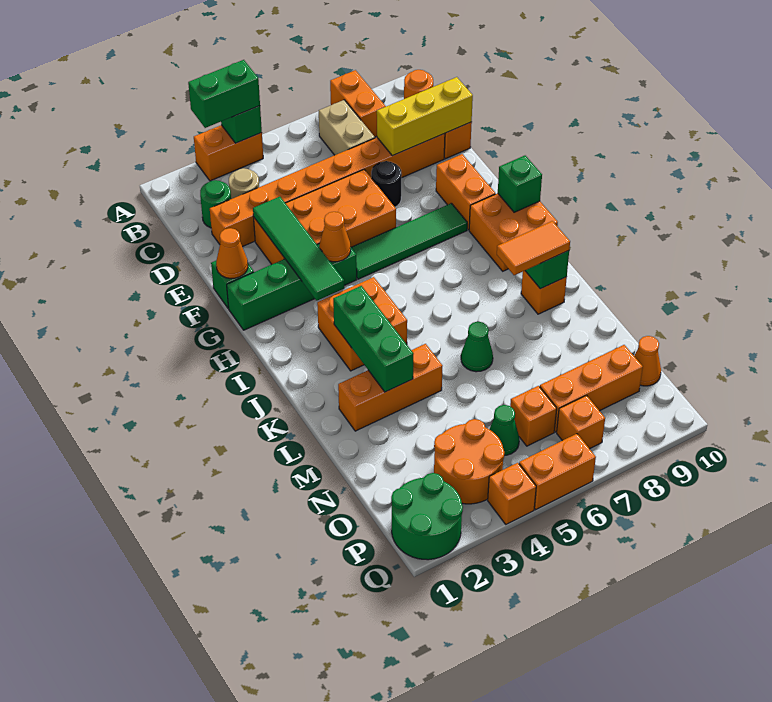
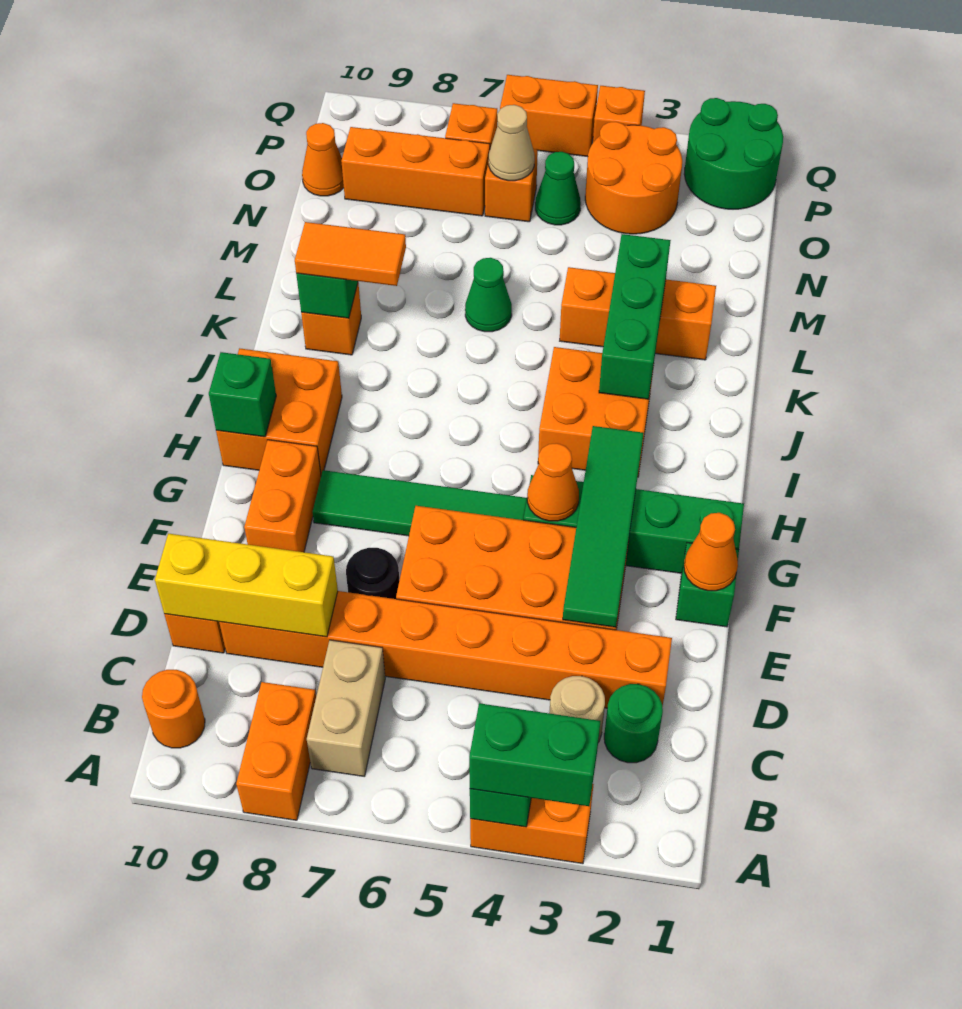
none -> tan cone O6 level 2

